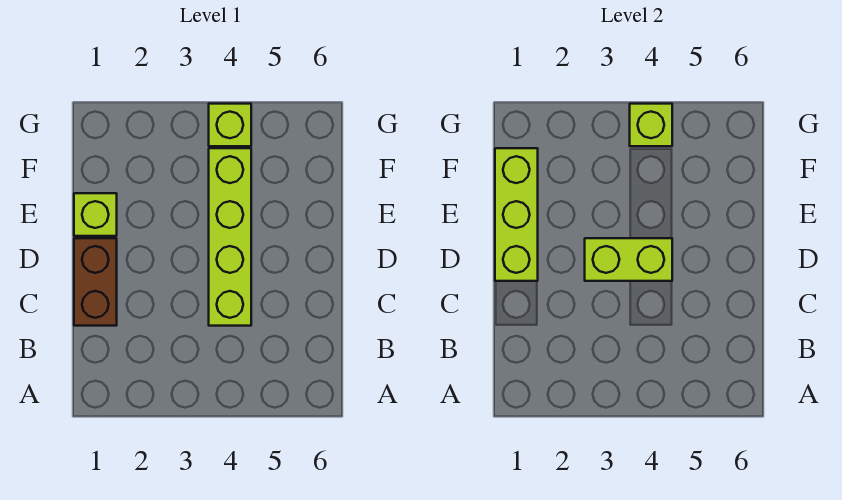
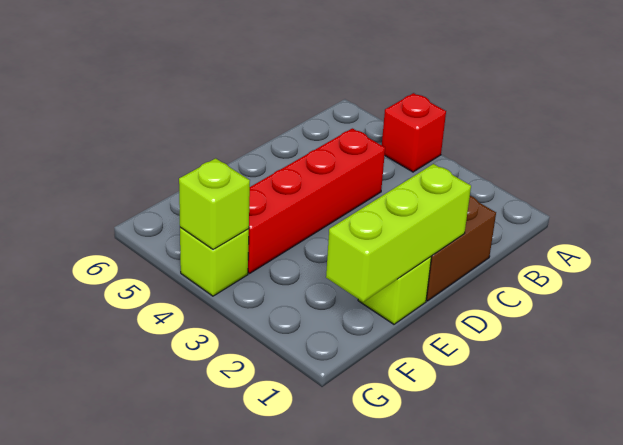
none -> red brick A4 level 1
lime brick C4:F4 level 1 -> red brick C4:F4 level 1
lime brick D3:D4 level 2 -> none

